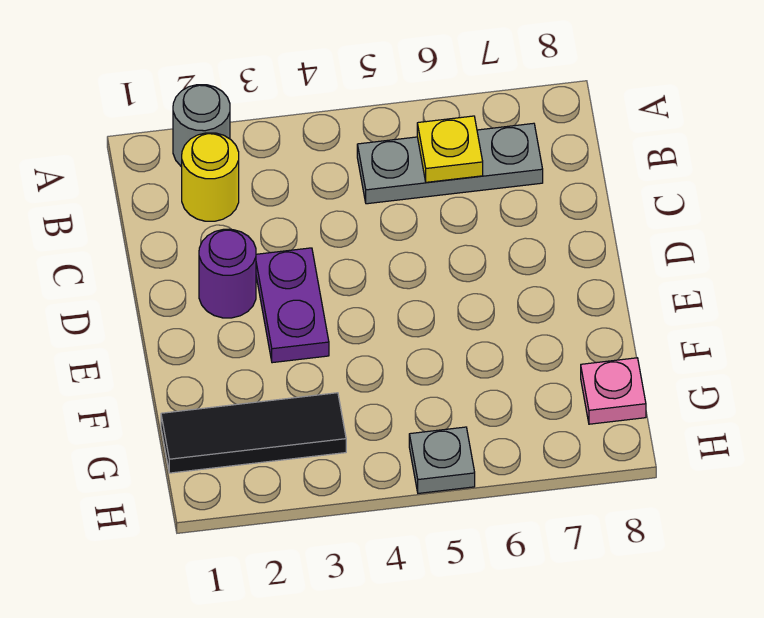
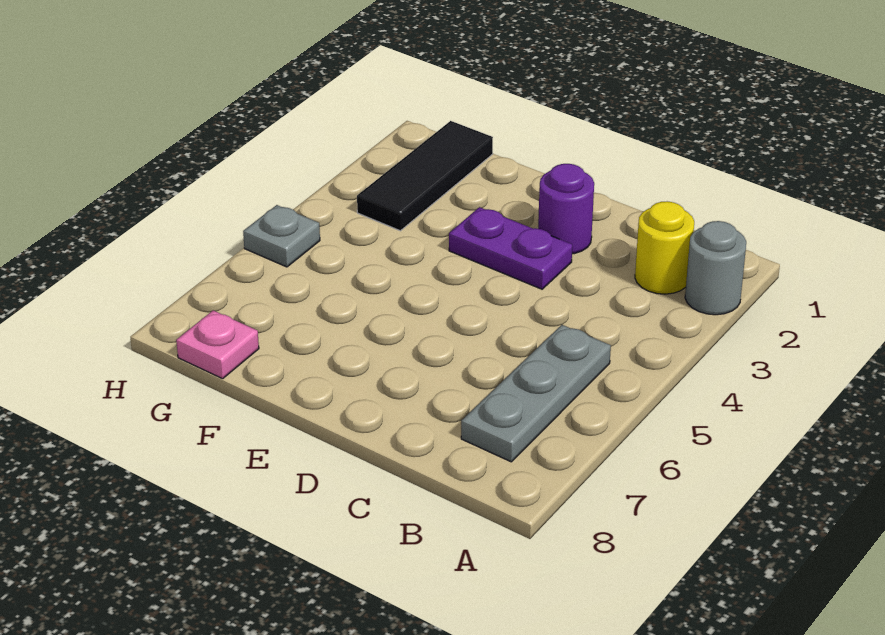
yellow plate B6 level 2 -> none

